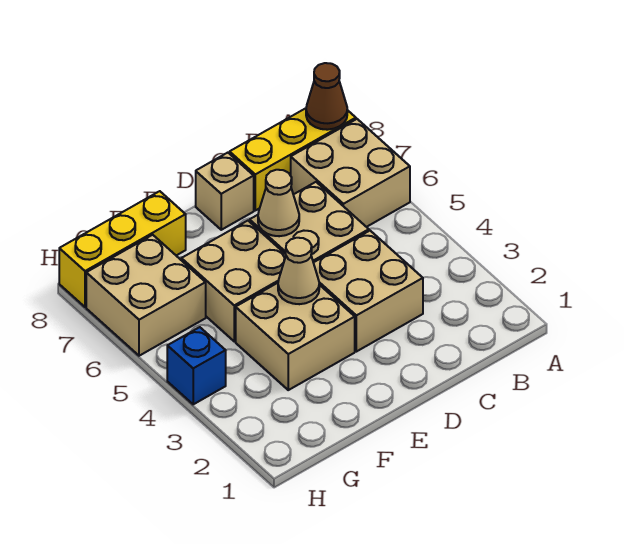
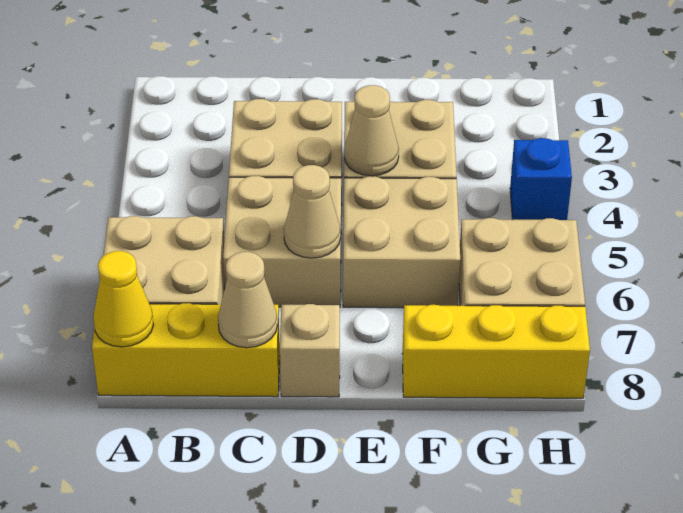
brown cone A8 level 2 -> yellow cone A8 level 2
none -> tan cone C8 level 2

